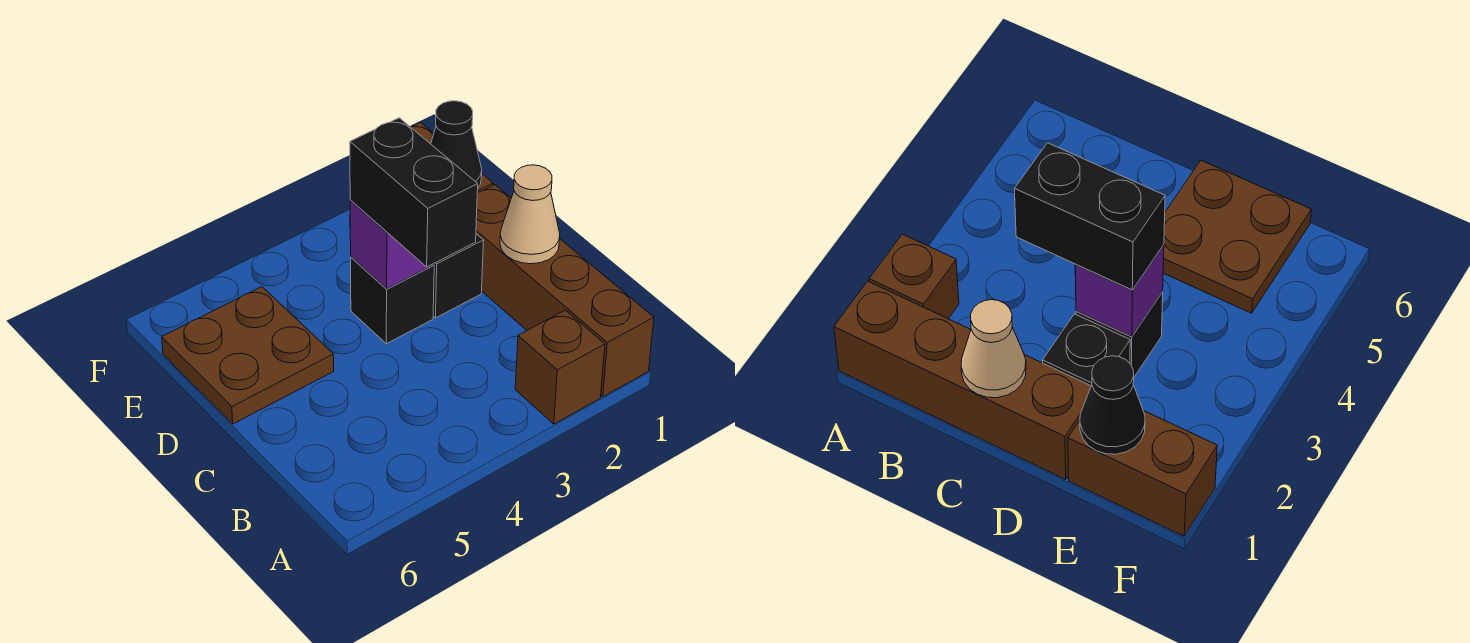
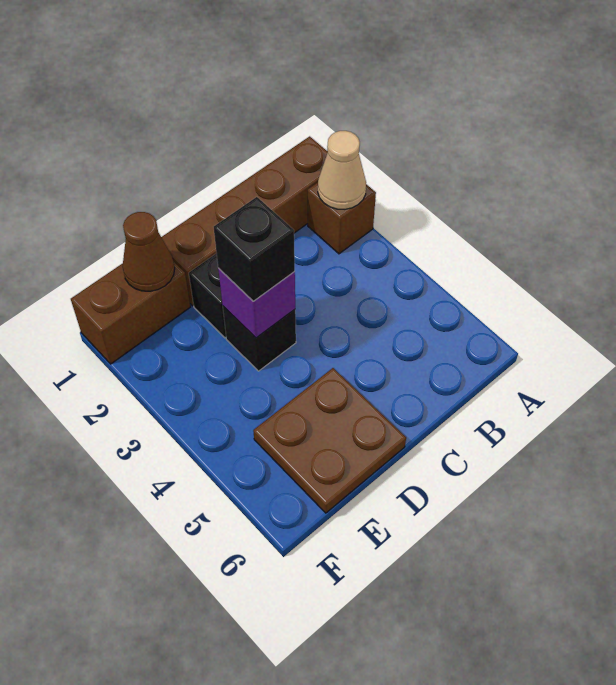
tan cone C1 level 2 -> tan cone A2 level 2
black brick C3:D3 level 3 -> black brick D3 level 3
black cone E1 level 2 -> brown cone E1 level 2

